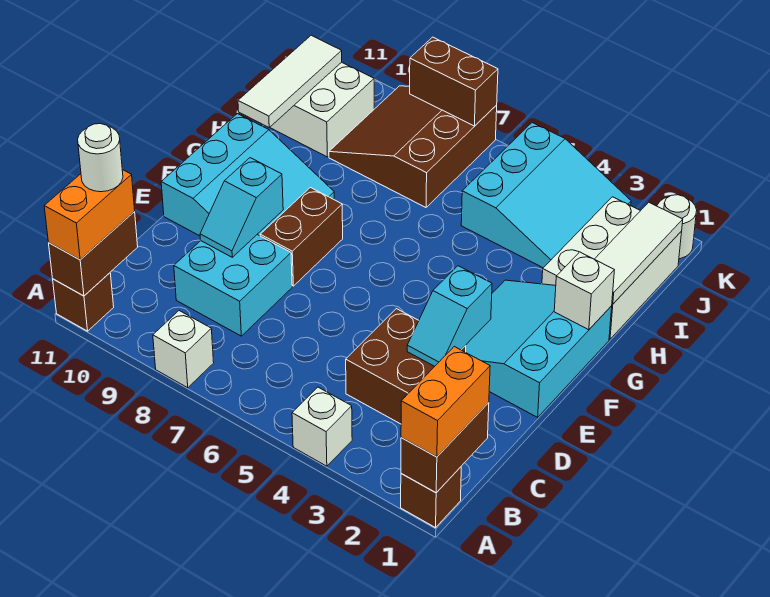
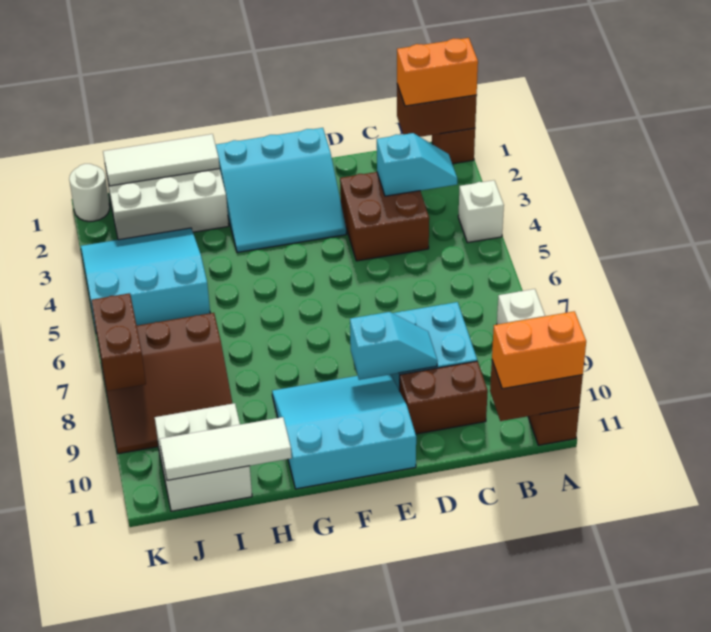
white round brick B11 level 4 -> none
cyan slope D3:E3 level 2 top E -> cyan slope B3:C3 level 2 top C
brown brick E8:F8 level 1 -> brown brick C10:D10 level 1
white brick G1 level 2 -> none

